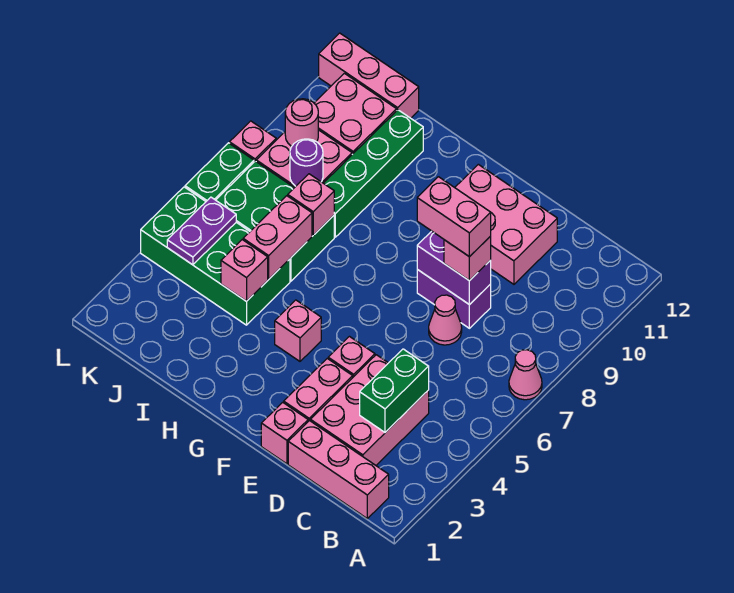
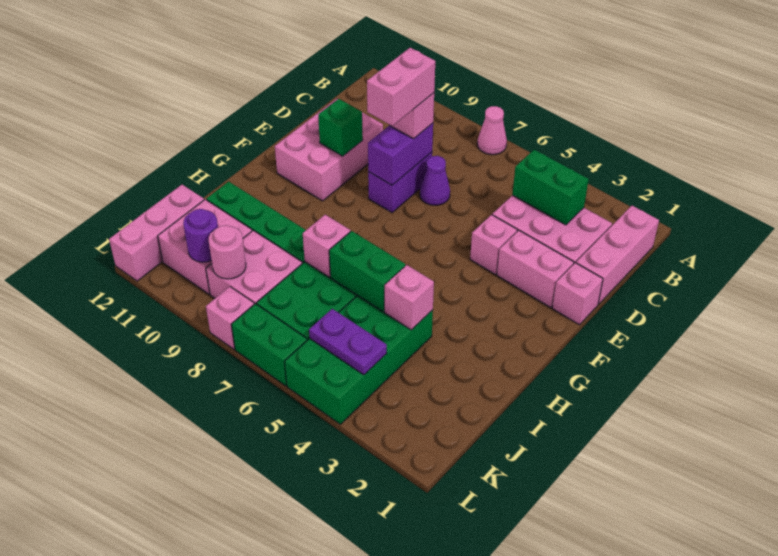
pink cone D7 level 1 -> purple cone D7 level 1
none -> green brick E10 level 2
pink brick G4 level 1 -> none
pink brick I5:I6 level 2 -> green brick I5:I6 level 2
purple round brick J8 level 2 -> purple round brick K10 level 2

